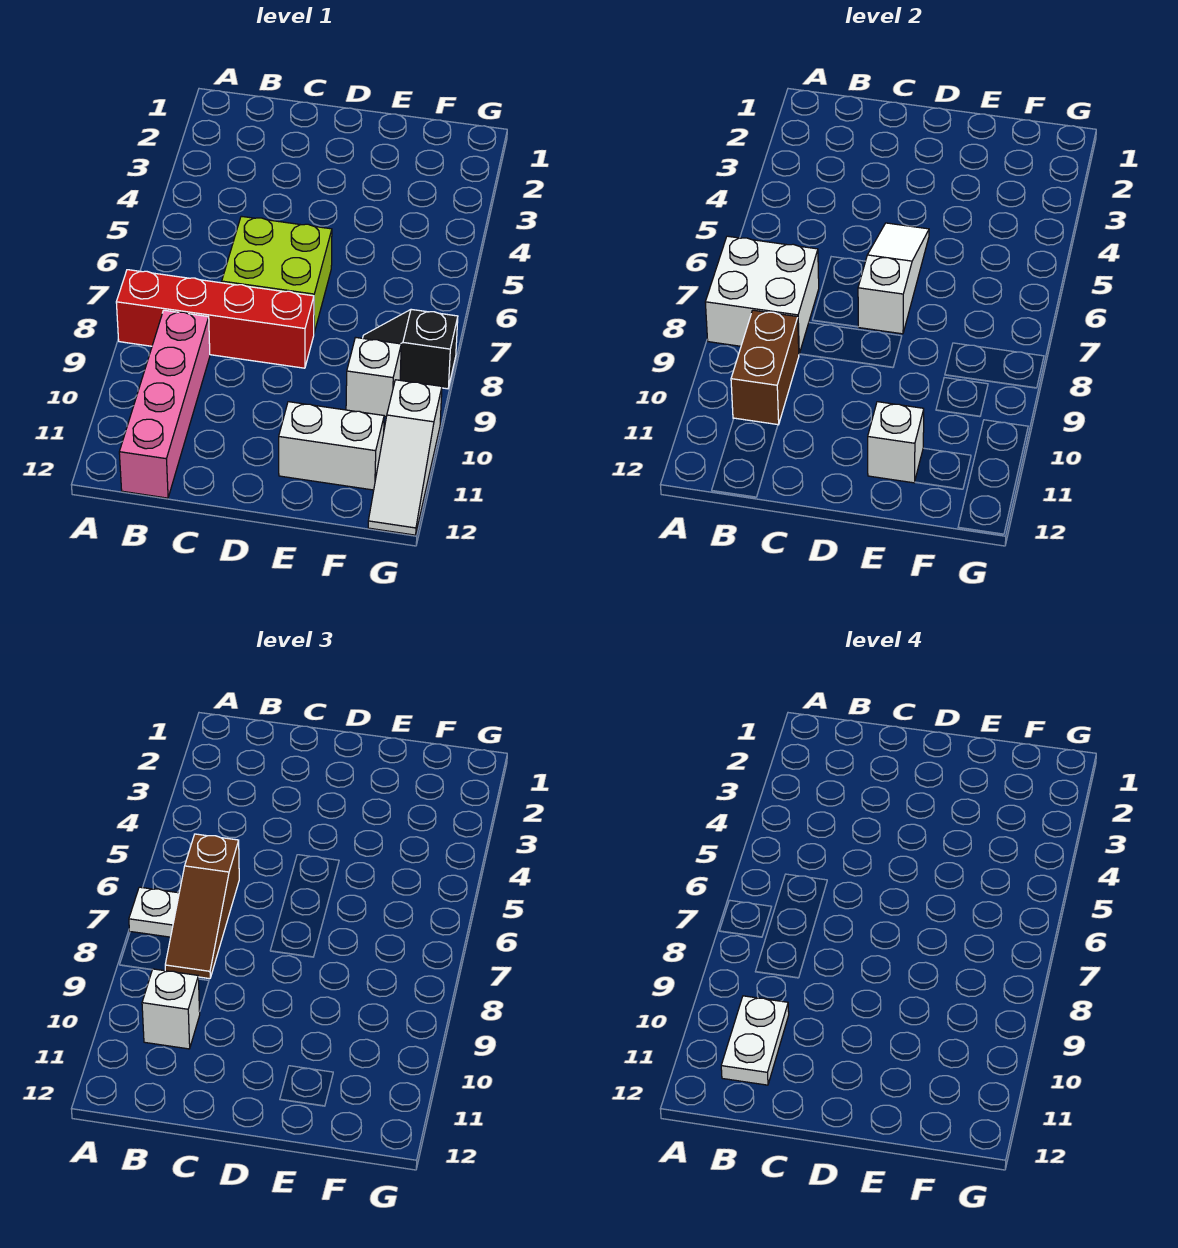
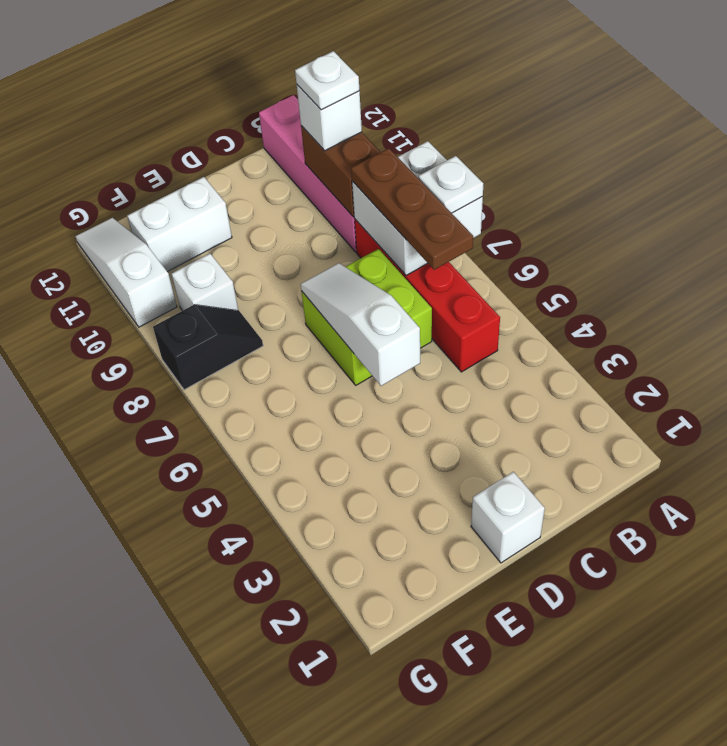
red brick A8:D8 level 1 -> red brick B5:B8 level 1
brown slope B6:B8 level 3 top 6 -> brown plate B6:B8 level 3
white plate B10:B11 level 4 -> white plate B10 level 4
white slope D5:D7 level 2 top 7 -> white slope D5:D7 level 2 top 5
white brick E11 level 2 -> white brick D1 level 1

